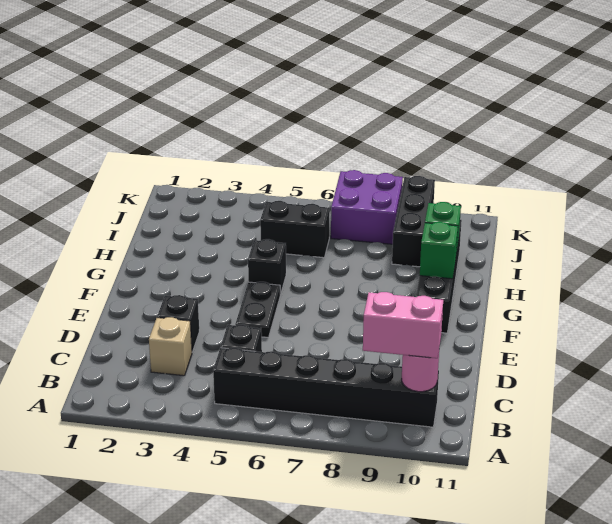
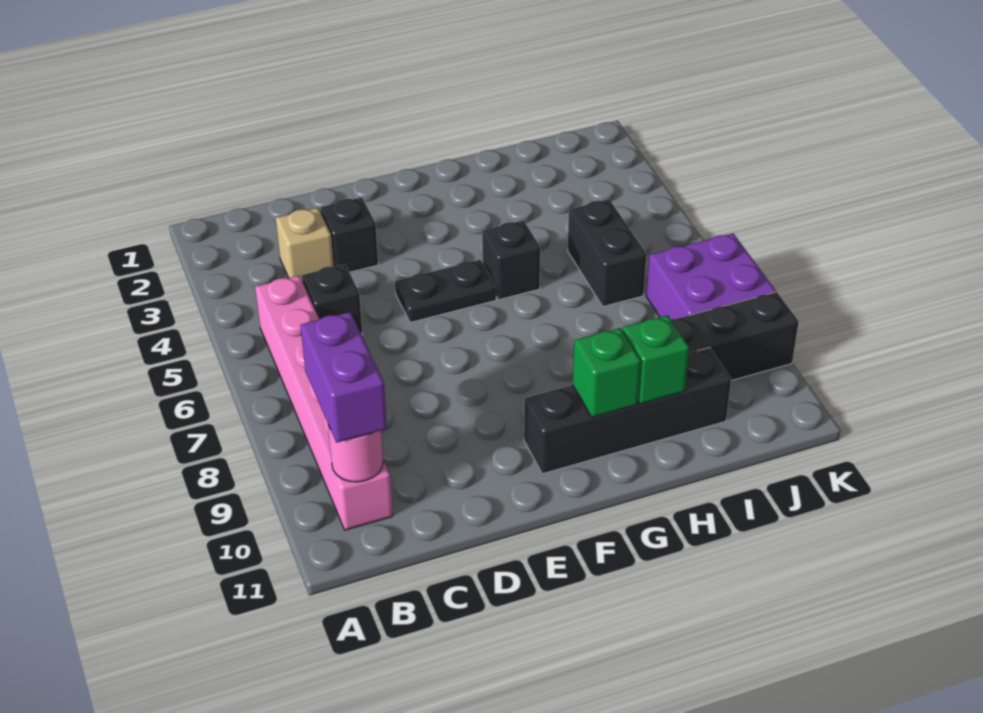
black brick B5:B10 level 1 -> pink brick B5:B10 level 1
pink brick B9:B10 level 3 -> purple brick B9:B10 level 3

